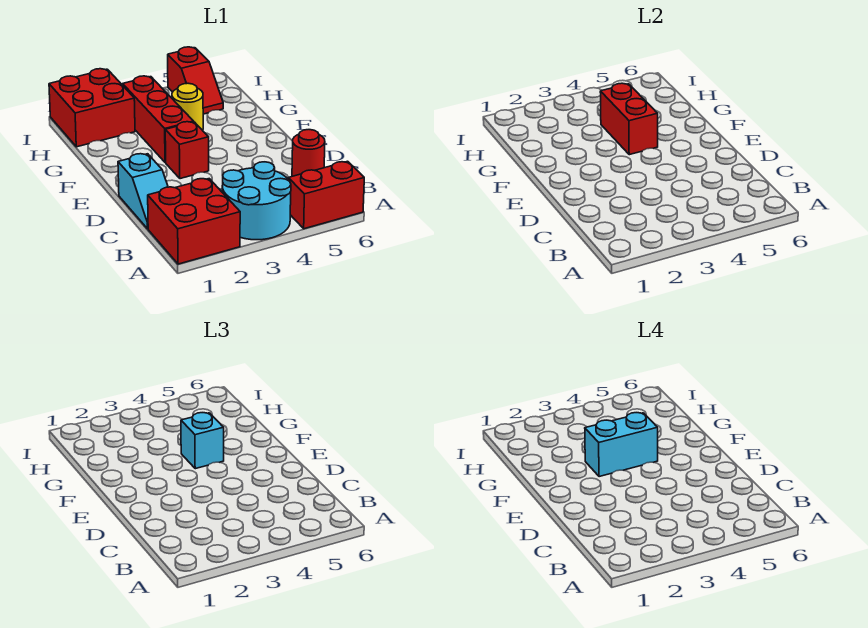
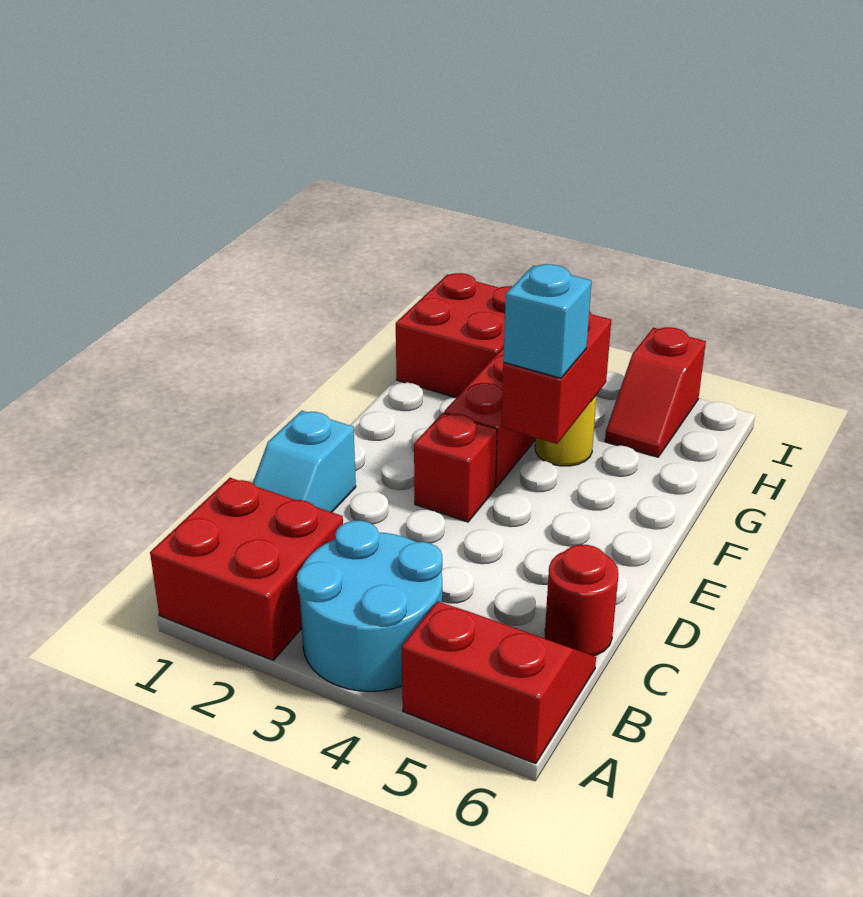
cyan brick F3:F4 level 4 -> none

